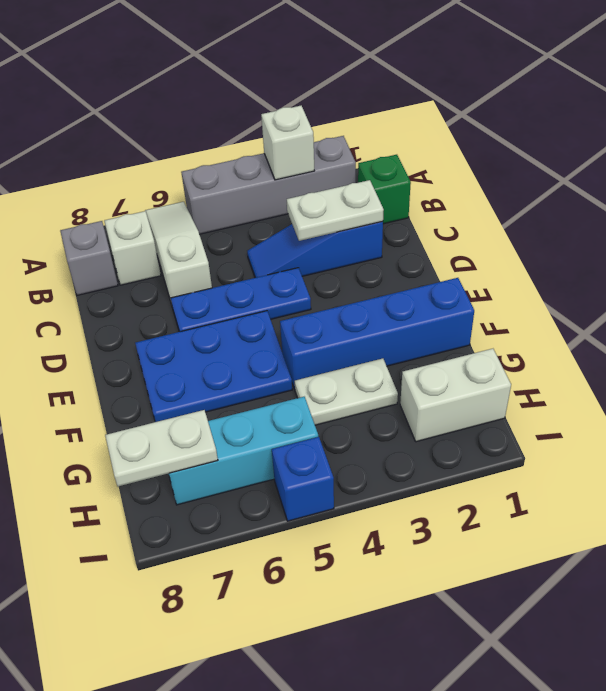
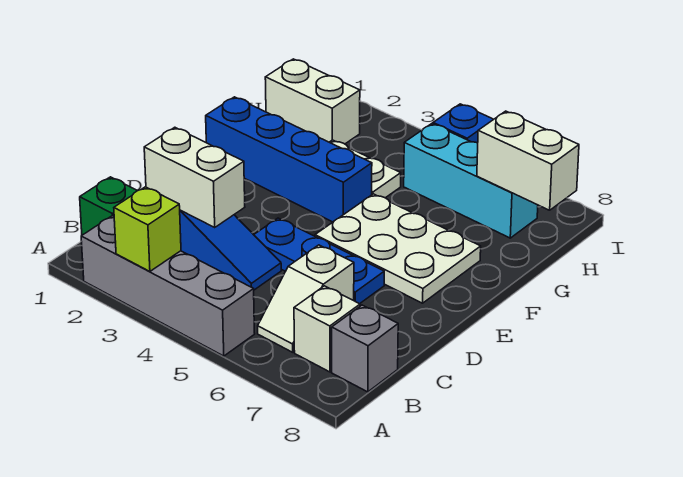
white brick A3 level 2 -> lime brick A3 level 2
white slope A6:C6 level 1 top C -> white slope B6:C6 level 1 top C
white plate C2:C3 level 2 -> white brick C2:C3 level 2
blue plate E5:F7 level 1 -> white plate E5:F7 level 1
white plate H7:H8 level 2 -> white brick H7:H8 level 2

